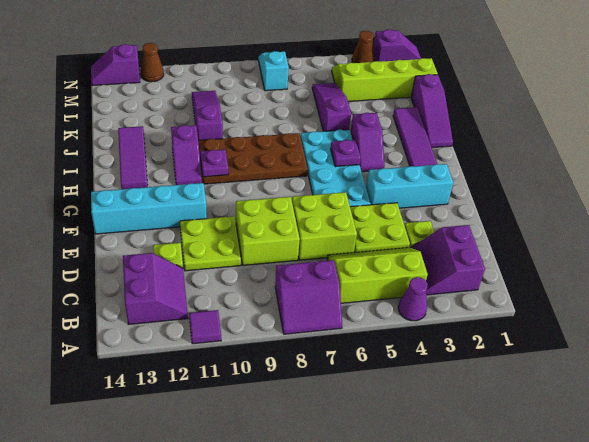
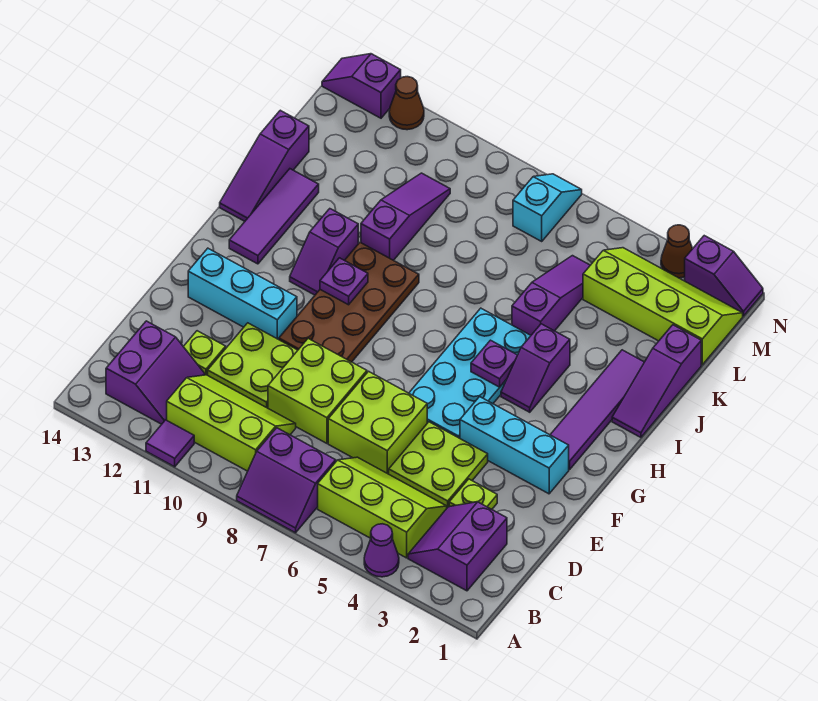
none -> lime slope B9:C11 level 1 top B
cyan brick F11:F14 level 1 -> cyan brick F11:F13 level 1
brown plate H7:I10 level 1 -> brown plate F9:I10 level 1
none -> purple slope I14:K14 level 1 top K

